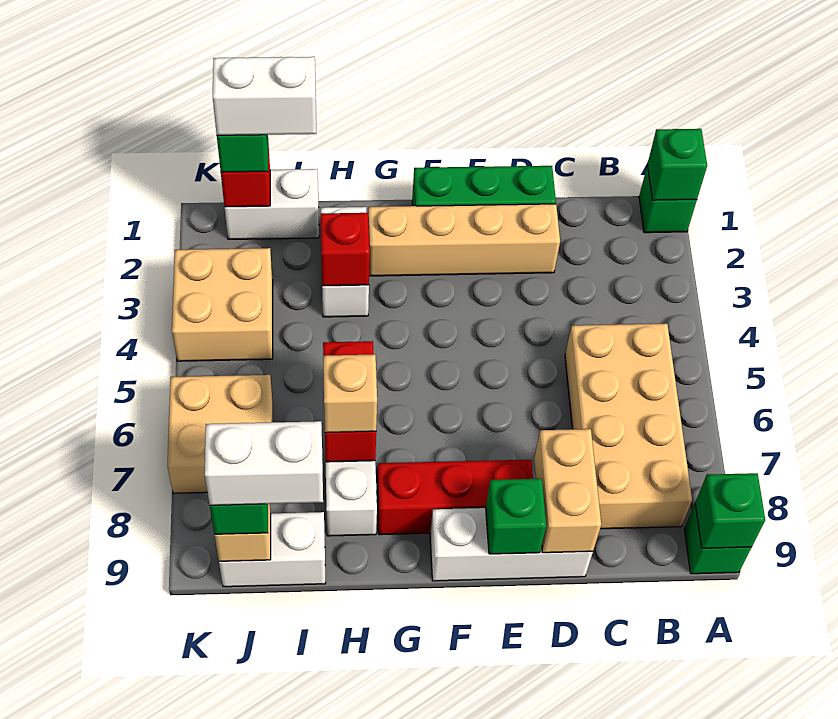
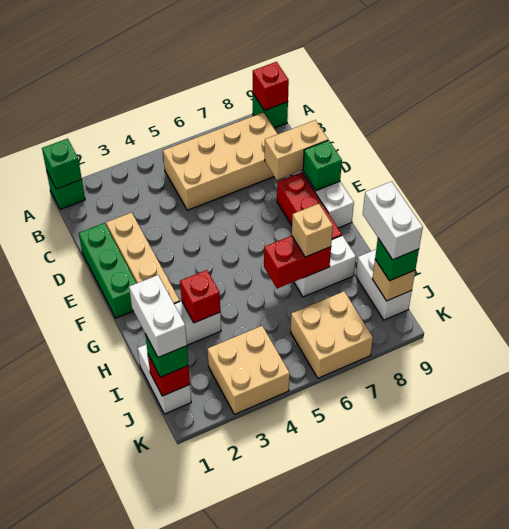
green brick A9 level 2 -> red brick A9 level 2

